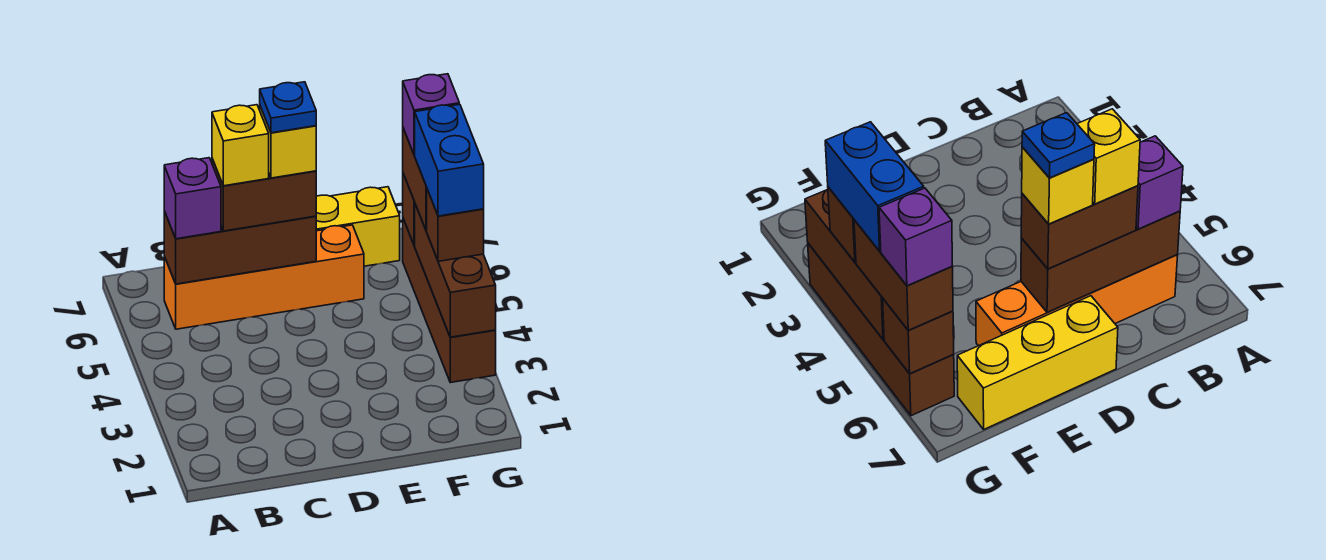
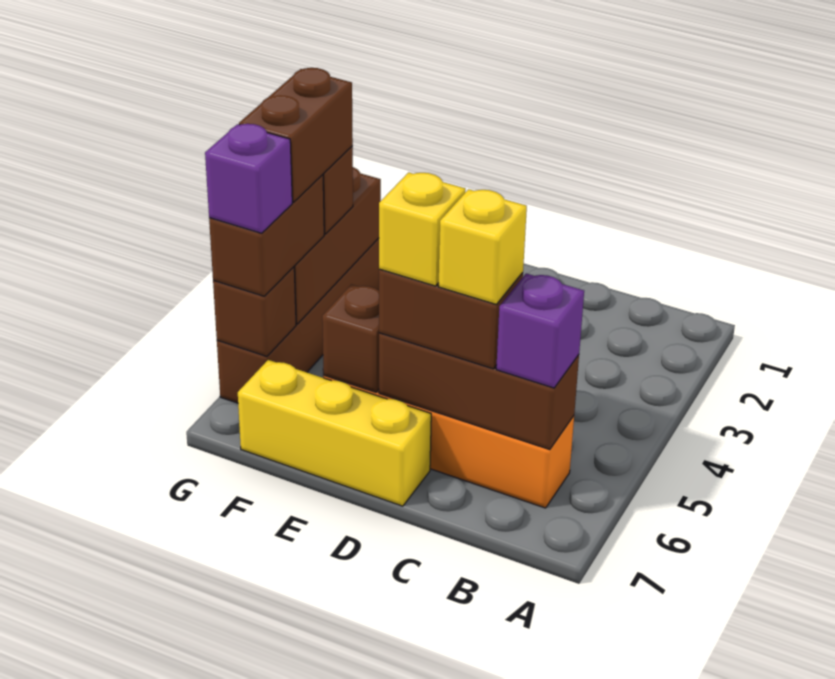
blue plate D6 level 5 -> none
none -> brown brick E6 level 2
blue brick G4:G5 level 4 -> brown brick G4:G5 level 4

